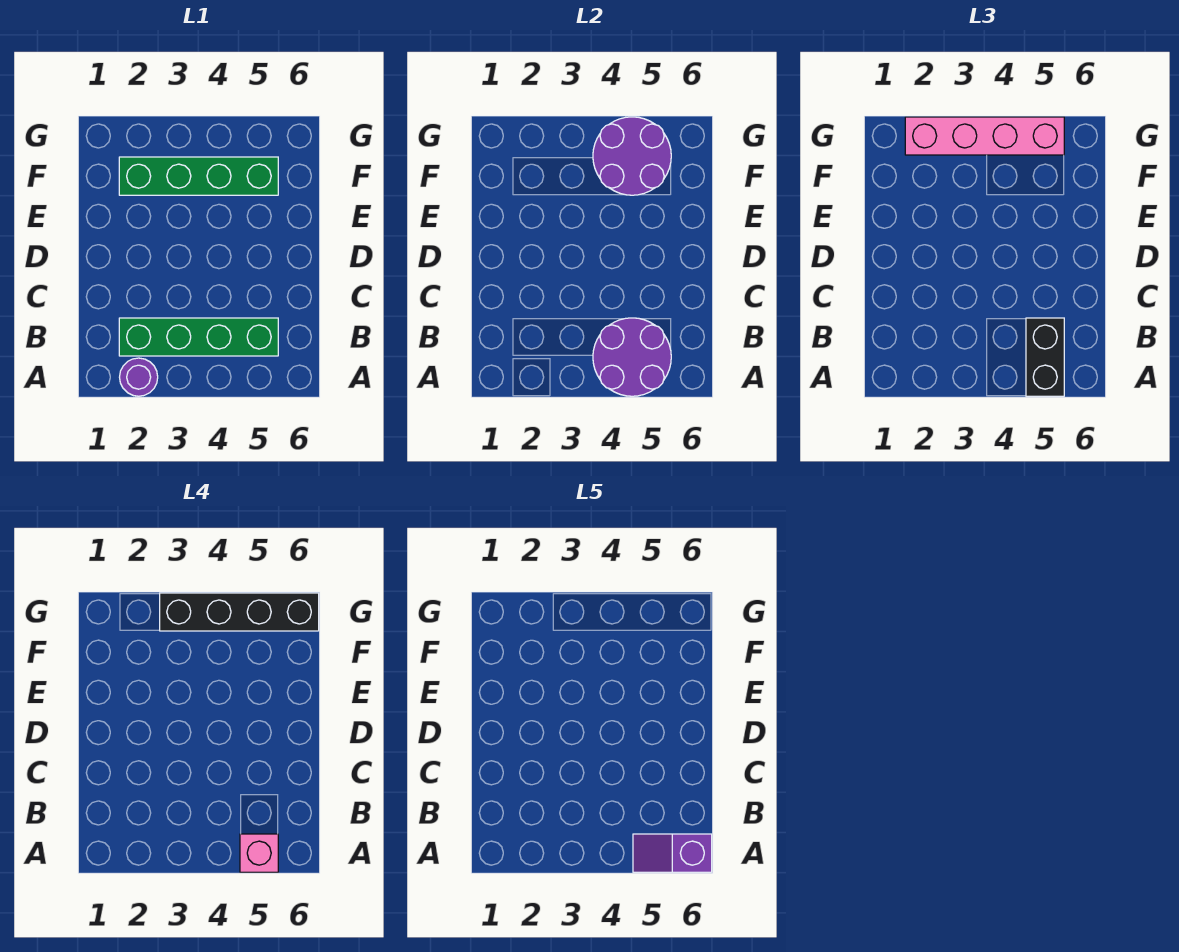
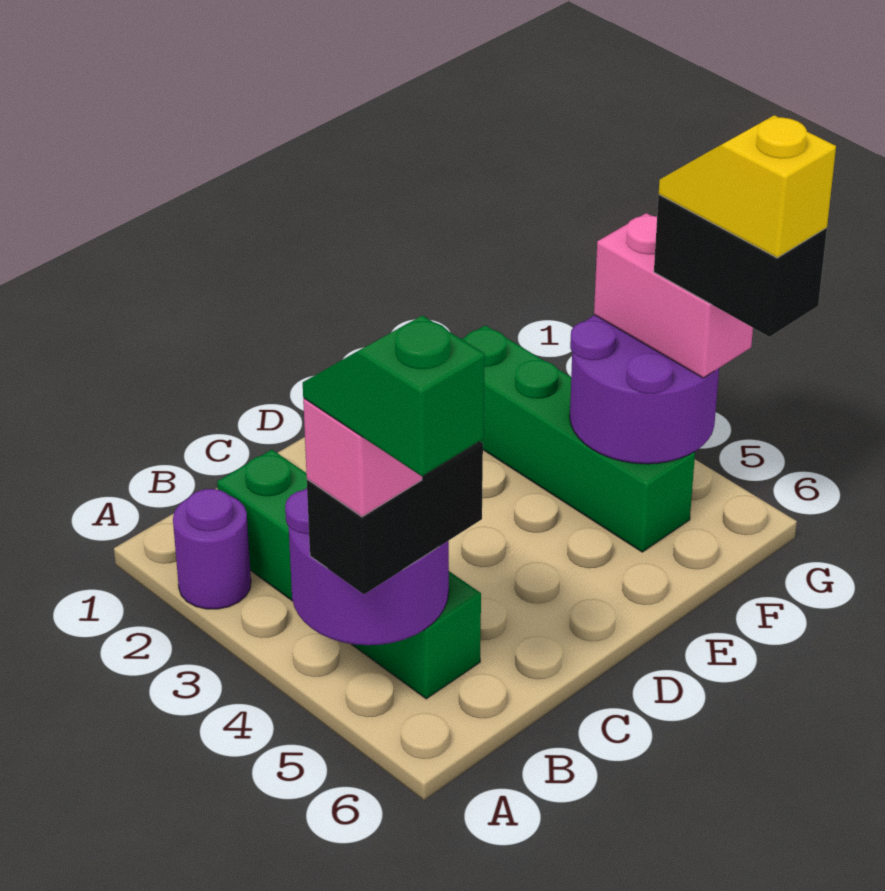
purple slope A5:A6 level 5 top 6 -> green slope A5:A6 level 5 top 6
pink brick G2:G5 level 3 -> pink brick G4:G5 level 3
black brick G3:G6 level 4 -> black brick G5:G6 level 4
none -> yellow slope G5:G6 level 5 top 6

